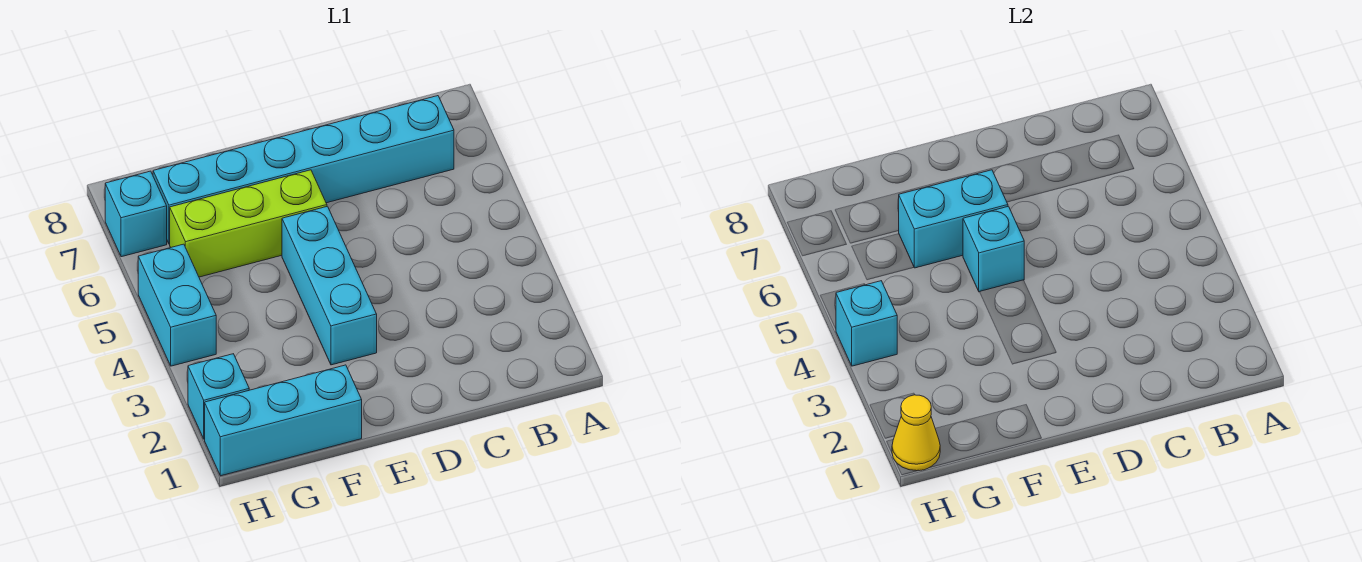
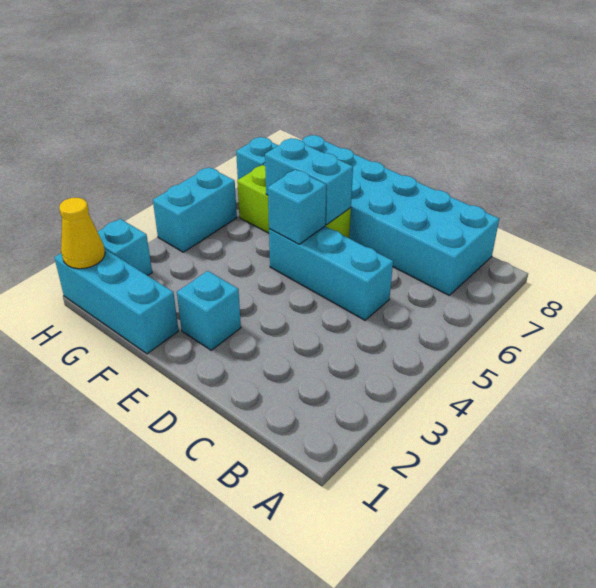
cyan brick B7:G7 level 1 -> cyan brick B7:G8 level 1
cyan brick E3:E5 level 1 -> cyan brick C5:E5 level 1
cyan brick H4 level 2 -> cyan brick E2 level 1

